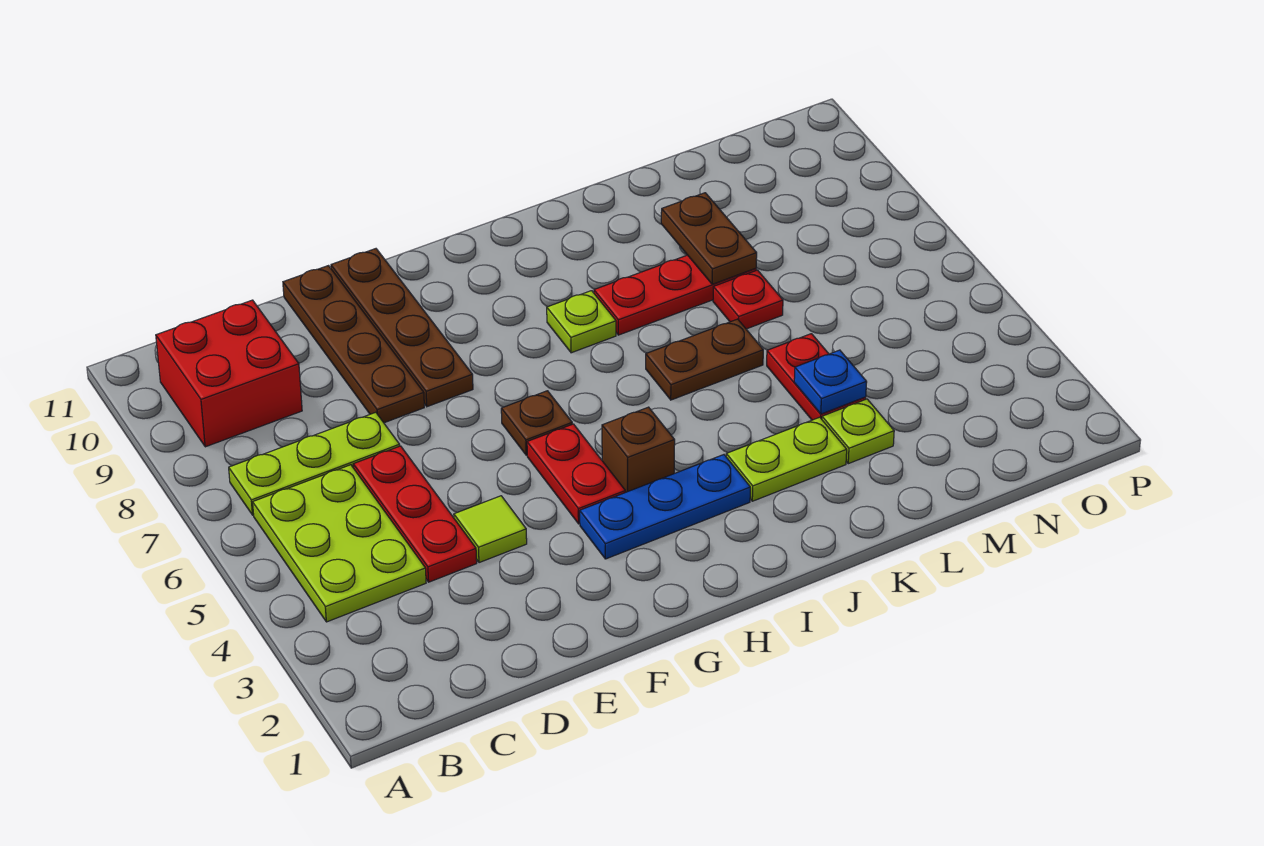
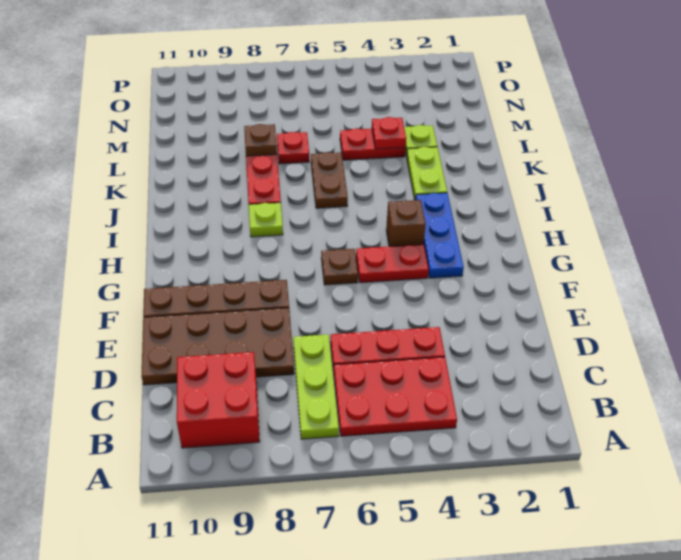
lime plate B4:C6 level 1 -> red plate B4:C6 level 1
lime tile E4 level 1 -> none
brown plate E8:E11 level 1 -> brown plate D8:E11 level 1
blue plate L4 level 2 -> red plate L4 level 2
brown plate L8:L9 level 2 -> brown plate L8 level 2

